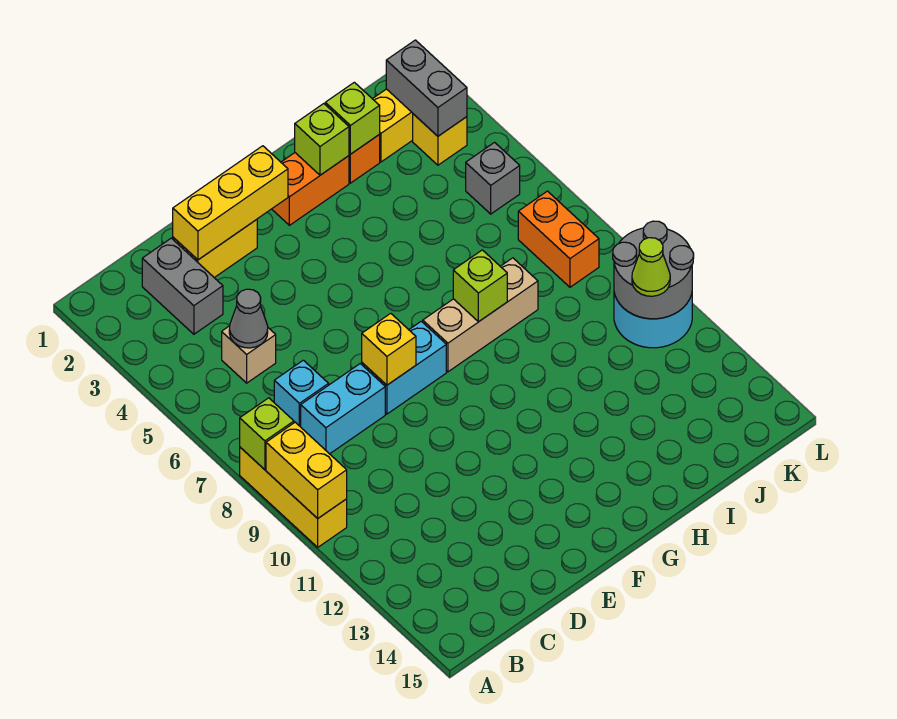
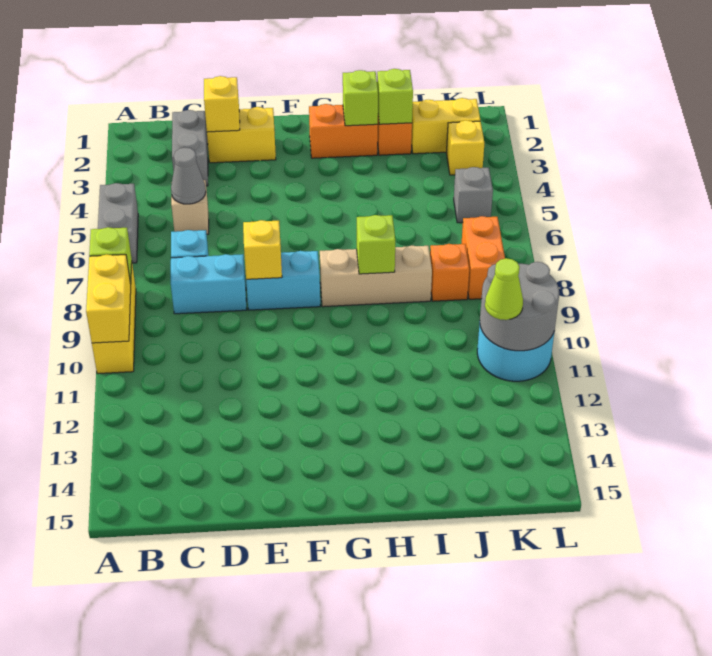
yellow brick D2:F2 level 2 -> yellow brick D2 level 2
none -> orange brick J8 level 1
grey brick K2:K3 level 2 -> grey brick A5:A6 level 1

